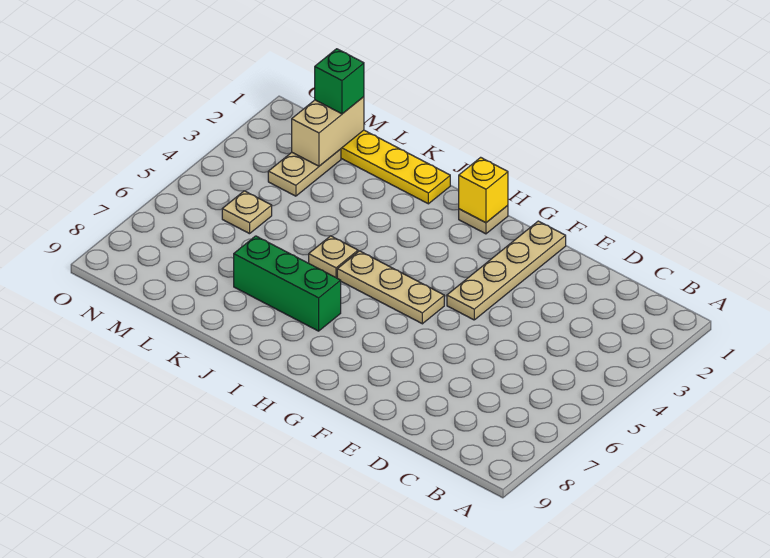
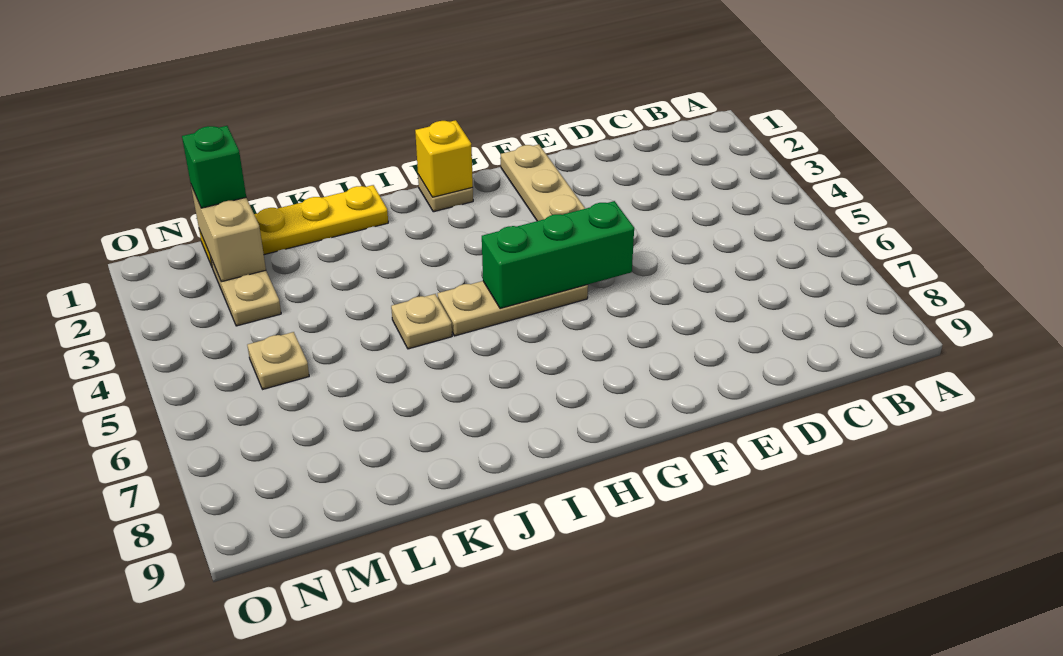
green brick I7:K7 level 1 -> green brick F5:H5 level 2

